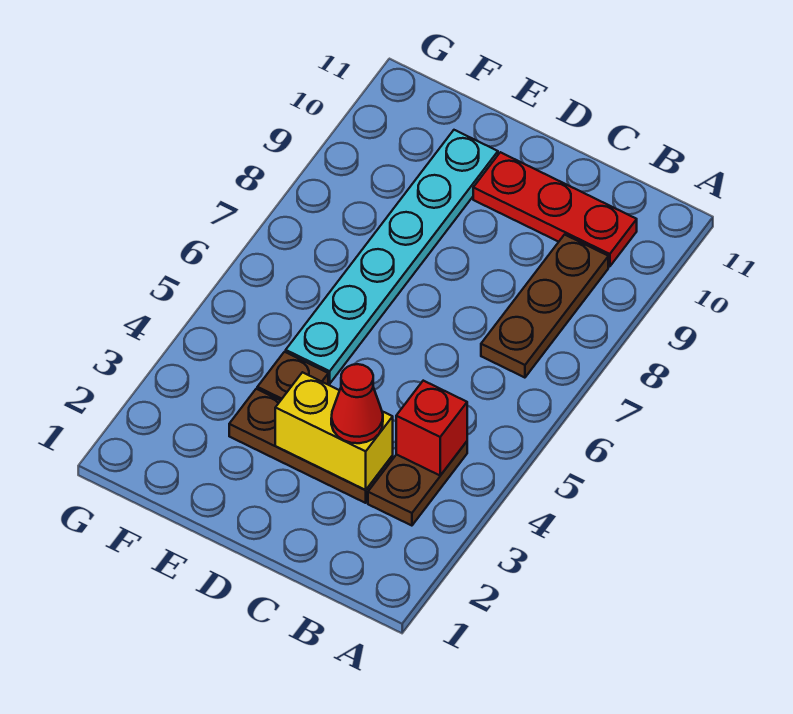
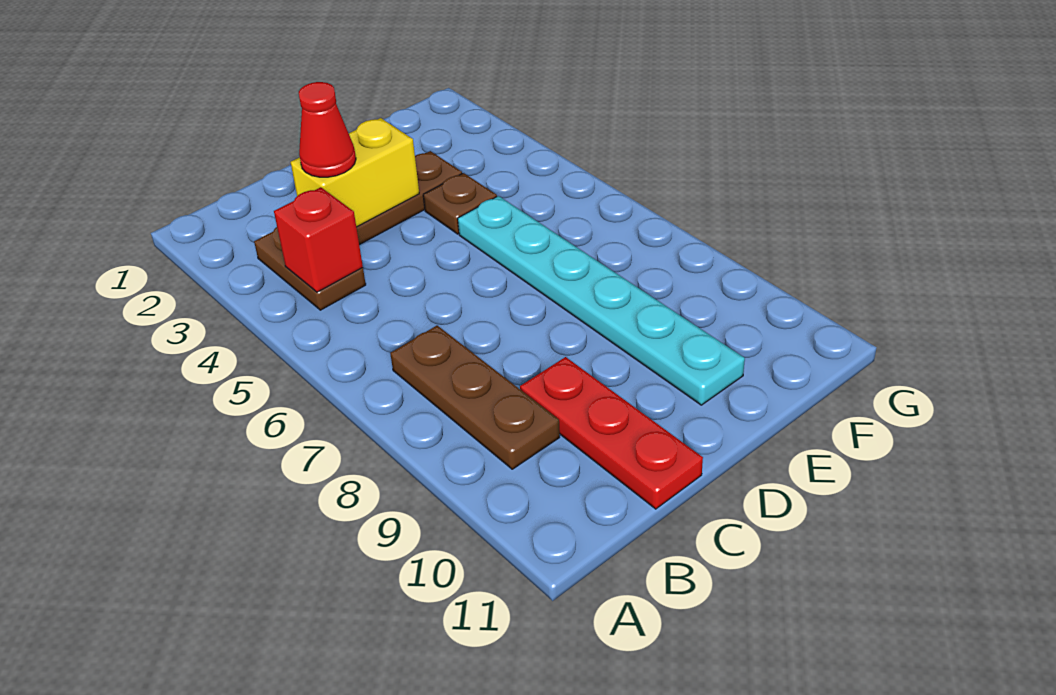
red plate B10:D10 level 1 -> red plate C9:C11 level 1

